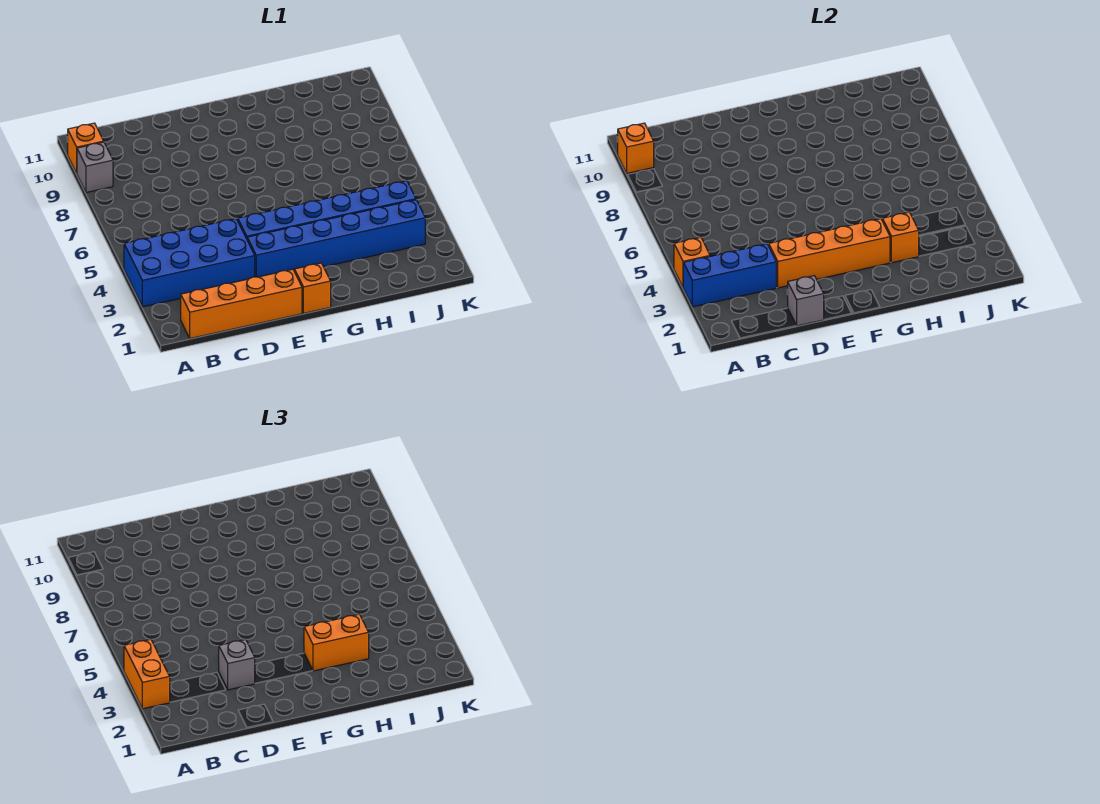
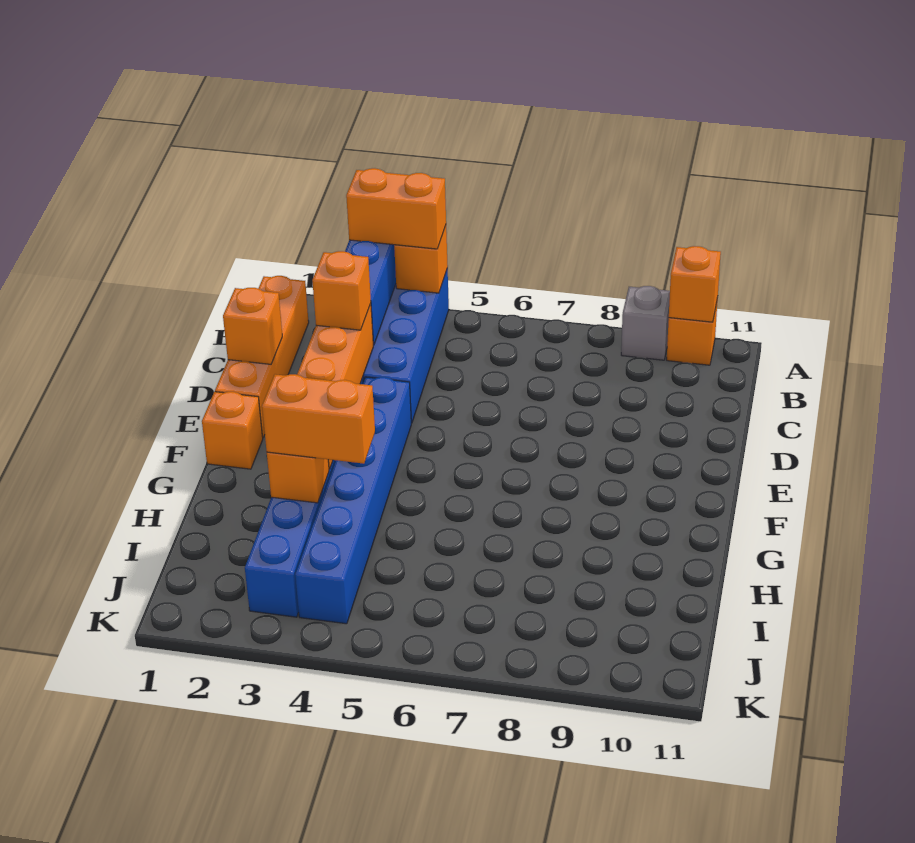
grey brick D1 level 2 -> orange brick D1 level 2
grey brick D3 level 3 -> orange brick D3 level 3
orange brick G3:H3 level 3 -> orange brick H3:H4 level 3

